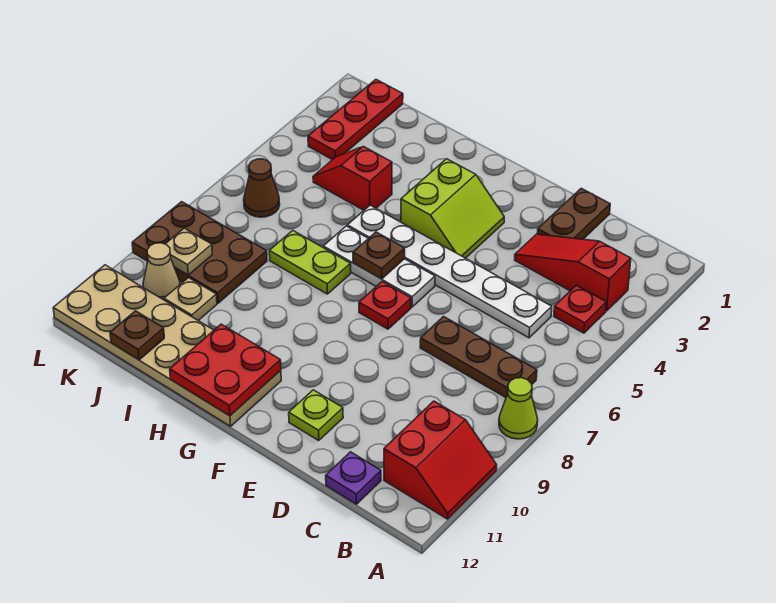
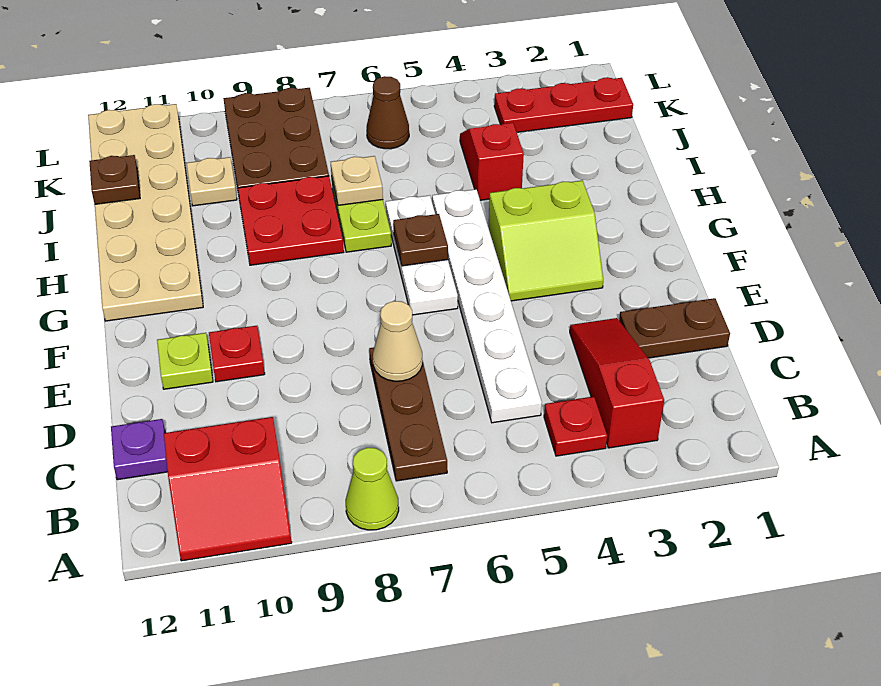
red plate F7 level 1 -> red plate E10 level 1
red plate G11:H12 level 2 -> red plate H8:I9 level 1
tan plate K9 level 2 -> tan plate I7 level 2
tan cone K10 level 1 -> tan cone D7 level 2

